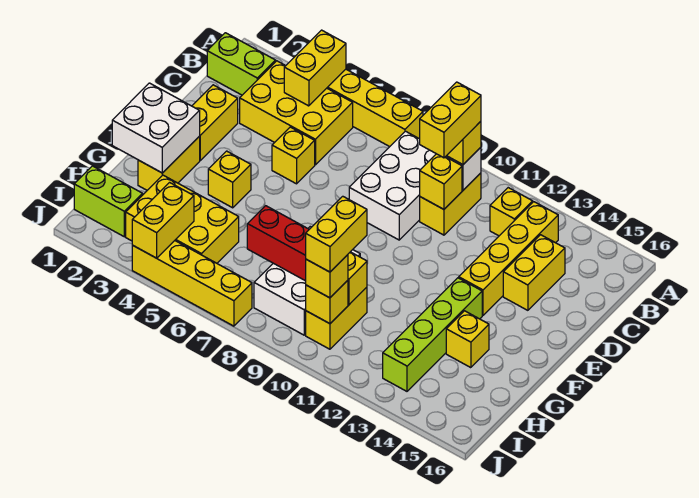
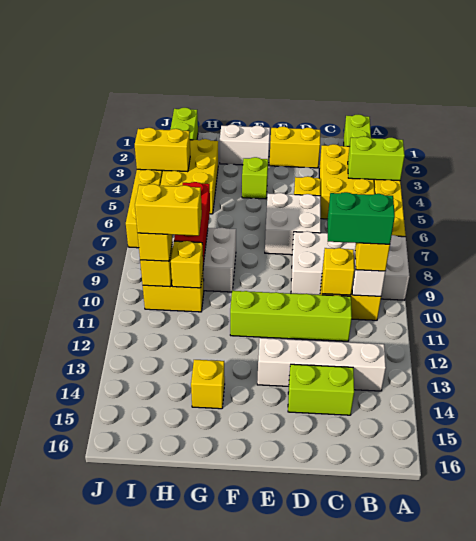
yellow brick A4:B4 level 2 -> lime brick A4:B4 level 2
white brick B8:D9 level 1 -> white brick A8:D9 level 1
yellow brick B10:C10 level 4 -> green brick B10:C10 level 4
yellow brick B12 level 1 -> none
yellow brick B13:E13 level 1 -> white brick B13:E13 level 1
yellow brick C14:D14 level 1 -> lime brick C14:D14 level 1
white brick F1:G2 level 2 -> white brick D6:E7 level 1
yellow brick F2:G2 level 1 -> white brick F2:G2 level 1
yellow brick F4 level 1 -> lime brick F4 level 1
lime brick F13:I13 level 1 -> lime brick C11:F11 level 1

